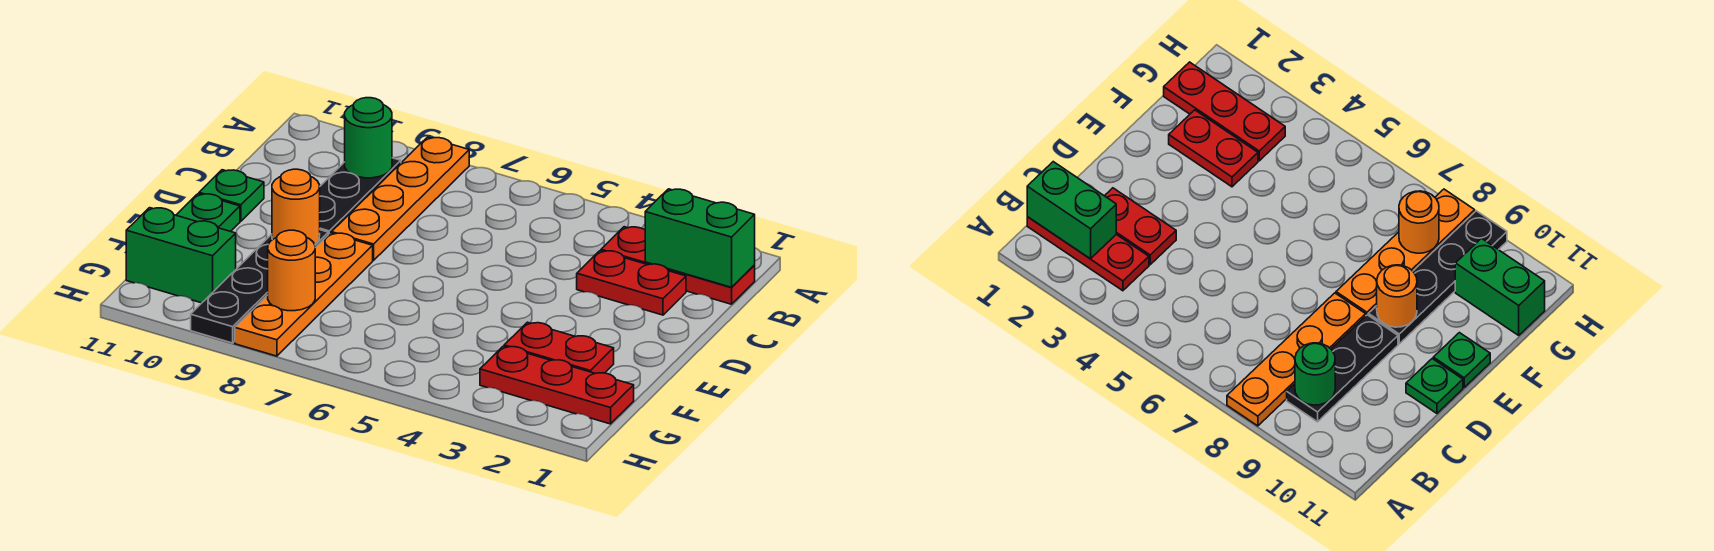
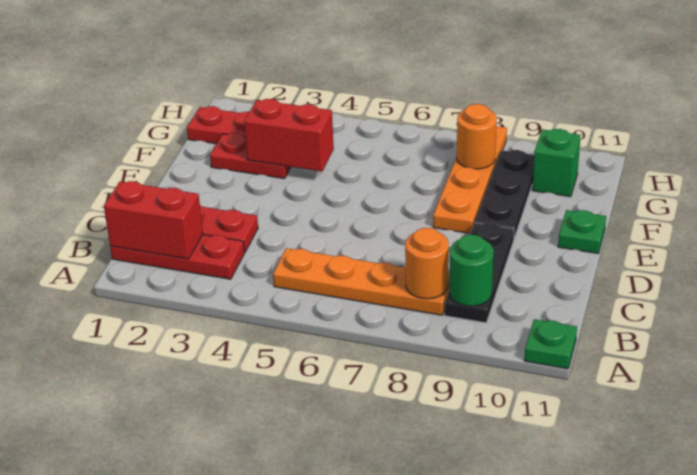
orange plate A8:D8 level 1 -> orange plate B5:B8 level 1
green brick B1:B2 level 2 -> red brick B1:B2 level 2
green plate D11 level 1 -> green plate A11 level 1
black plate E9:H9 level 1 -> black plate E9:G9 level 1
orange round brick E9 level 2 -> orange round brick B8 level 2
none -> red brick F3:F4 level 2
green brick G10:G11 level 1 -> green brick G10 level 1

